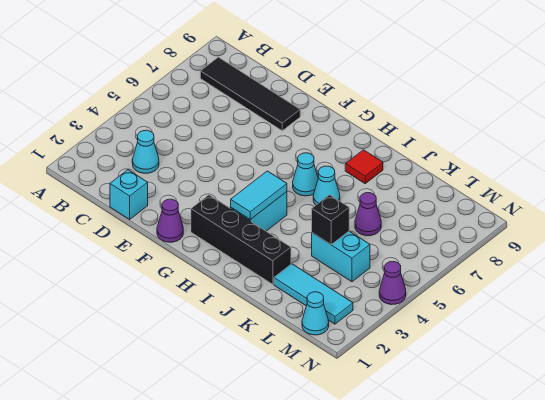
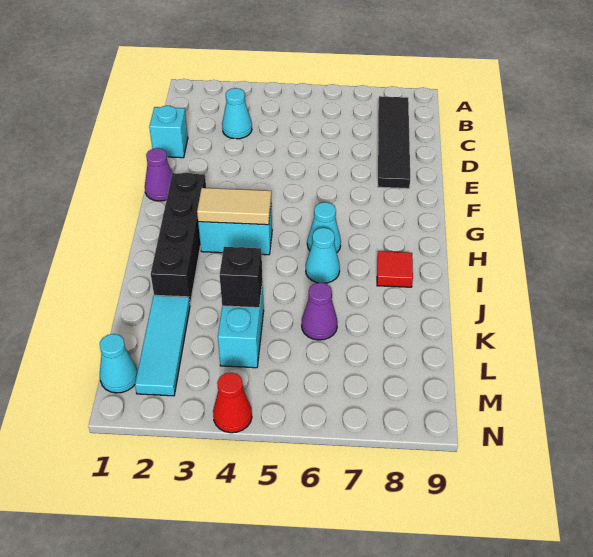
cyan tile H3:H4 level 2 -> tan tile H3:H4 level 2
purple cone N4 level 1 -> red cone N4 level 1

